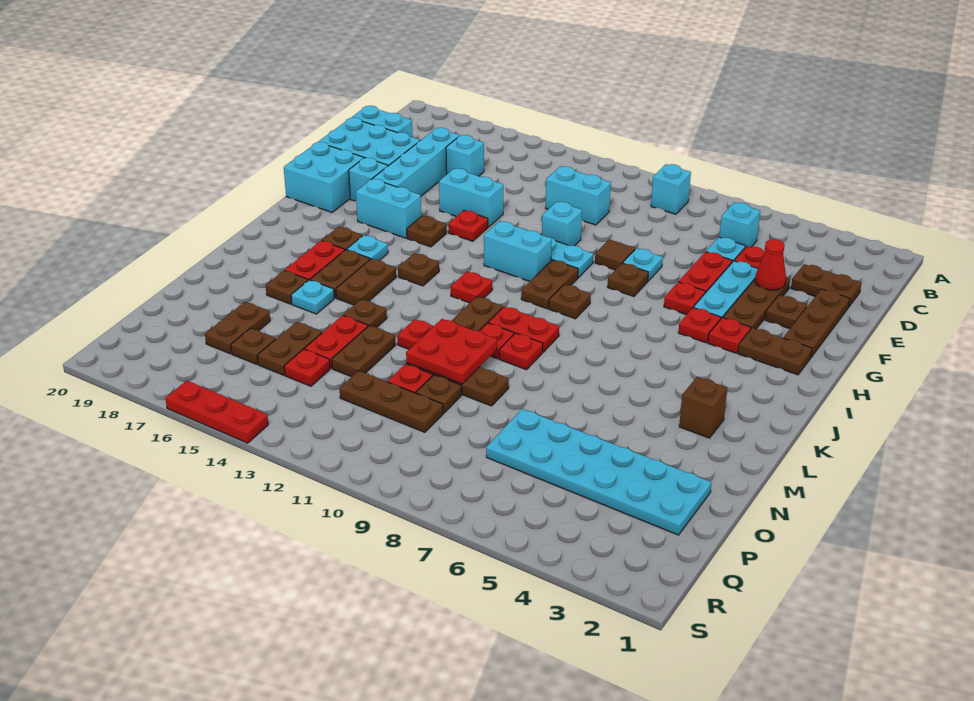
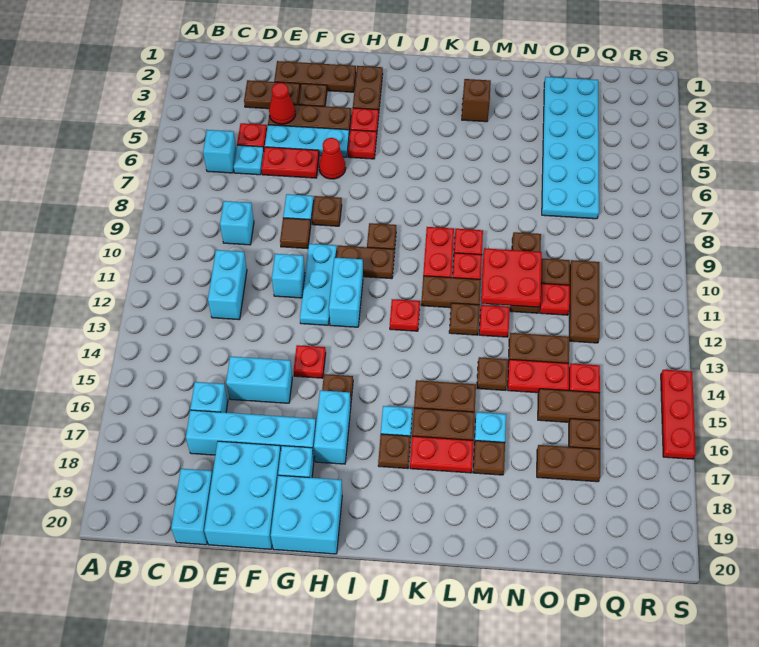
cyan brick B9 level 1 -> cyan brick D9 level 1
brown plate D2:D3 level 1 -> brown plate D3:E3 level 1
cyan brick F14:F15 level 1 -> cyan brick E15:F15 level 1
red plate G6 level 1 -> red cone G6 level 1
brown plate J14 level 1 -> brown plate L12 level 1

